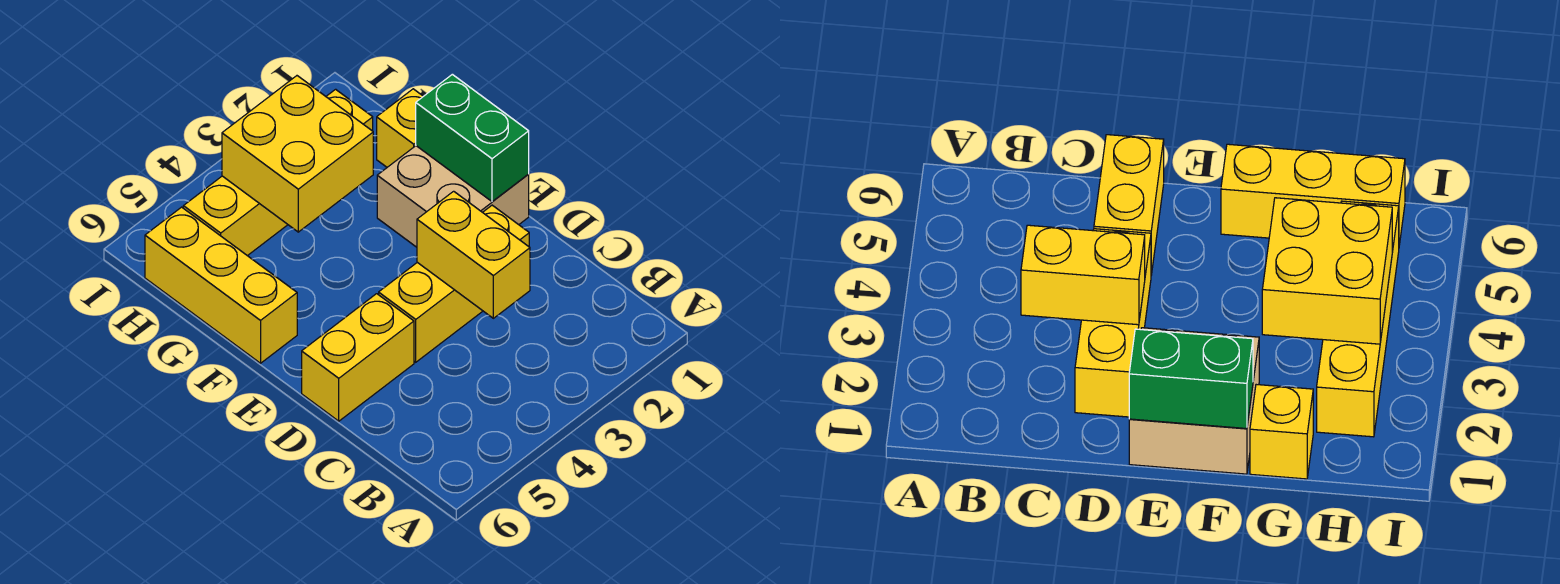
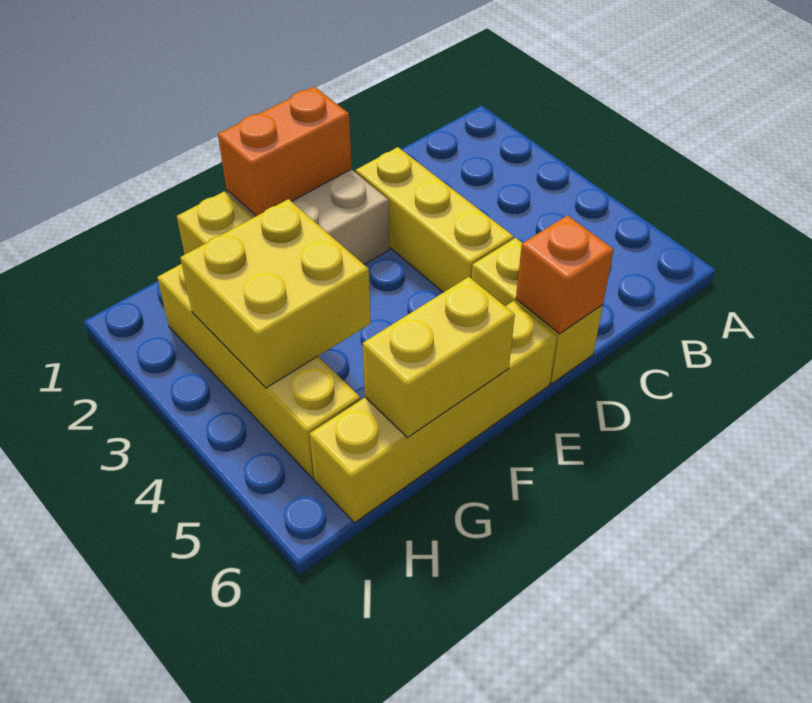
yellow brick C3:D3 level 2 -> yellow brick F6:G6 level 2
none -> orange brick D6 level 2
green brick E1:F1 level 2 -> orange brick E1:F1 level 2
yellow brick F6:H6 level 1 -> yellow brick E6:H6 level 1

